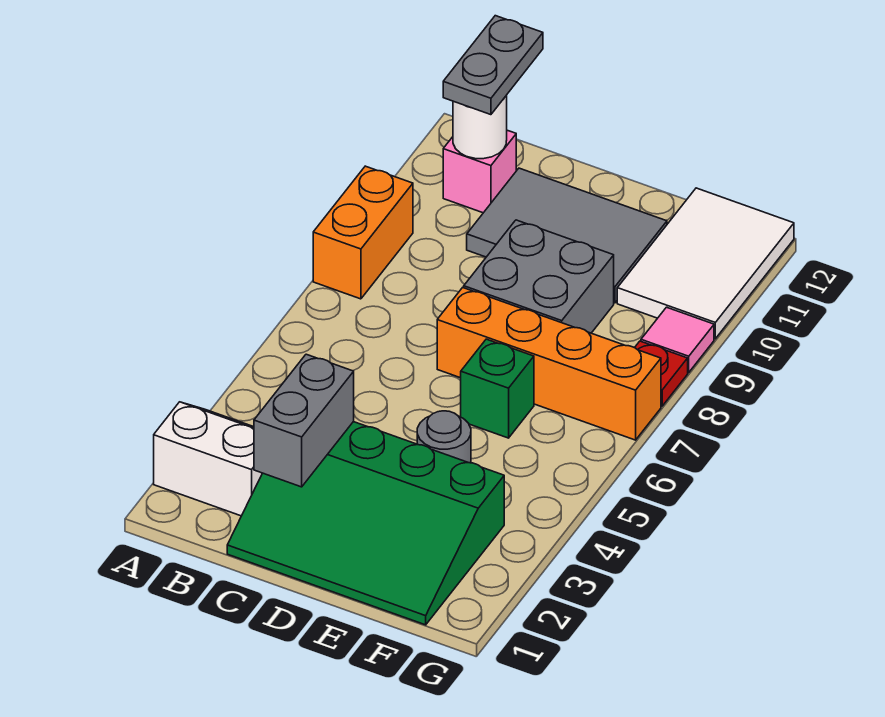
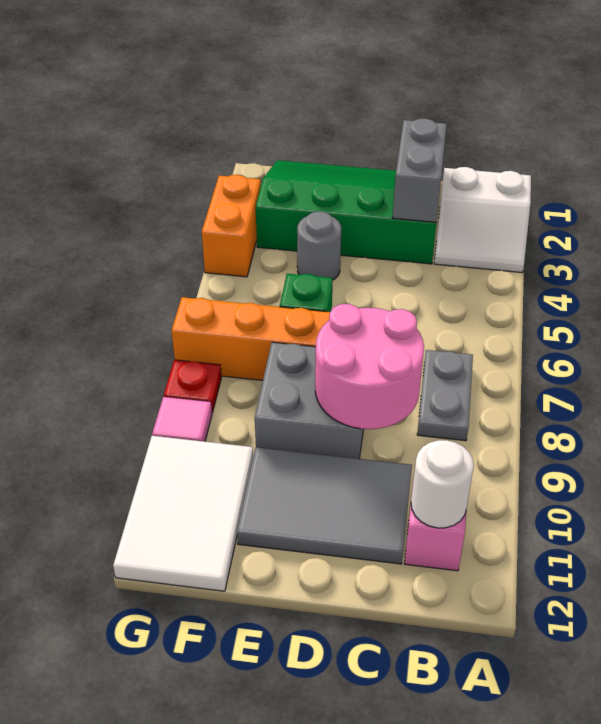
orange brick A8:A9 level 1 -> orange brick G3:G4 level 1
grey plate B11:B12 level 3 -> grey plate B7:B8 level 1
none -> pink round brick C8:D9 level 2

